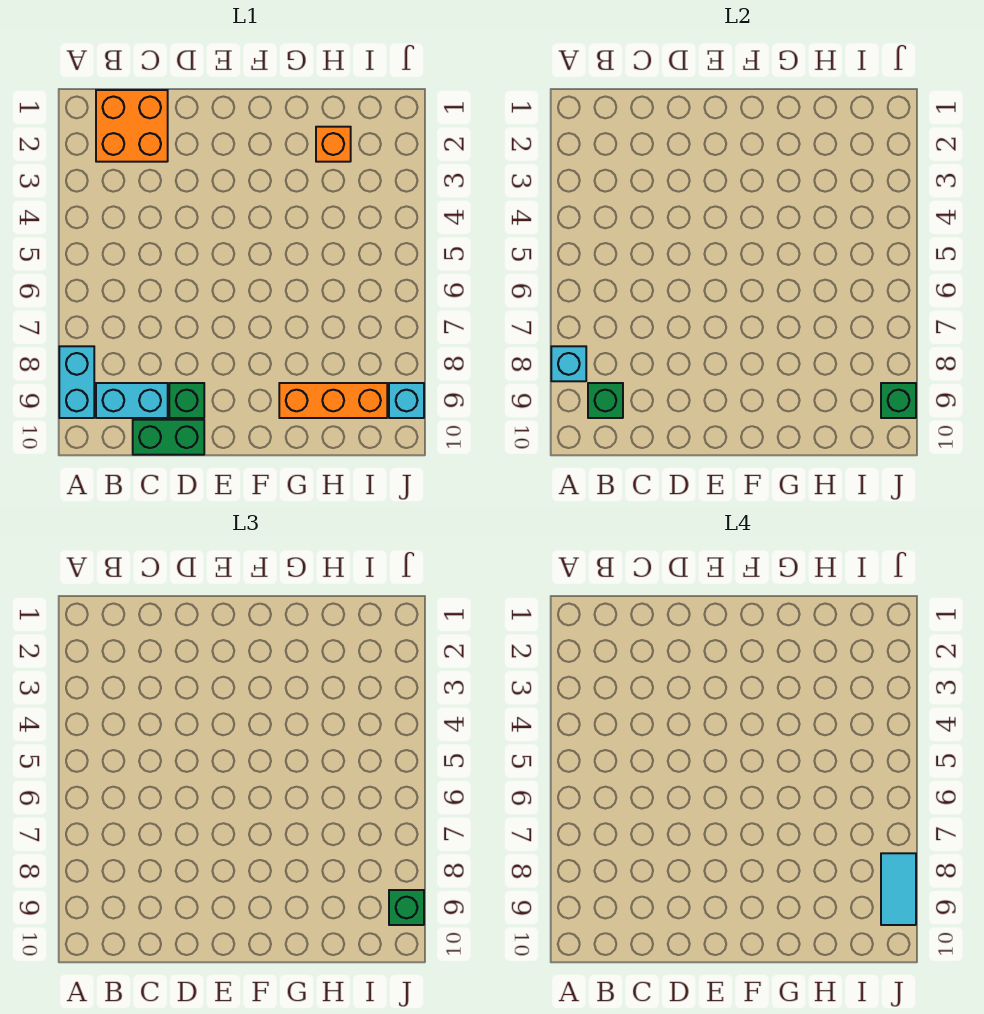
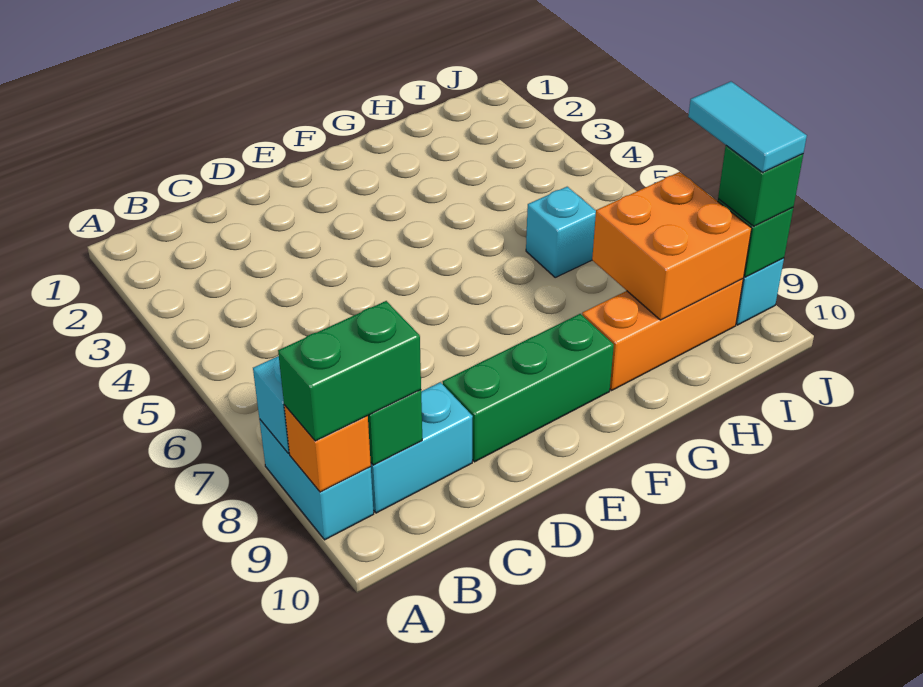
orange brick B1:C2 level 1 -> orange brick H8:I9 level 2
green brick C10:D10 level 1 -> green brick A9:B9 level 3
green brick D9 level 1 -> green brick D9:F9 level 1
orange brick H2 level 1 -> orange brick A9 level 2
none -> cyan brick H6 level 1

